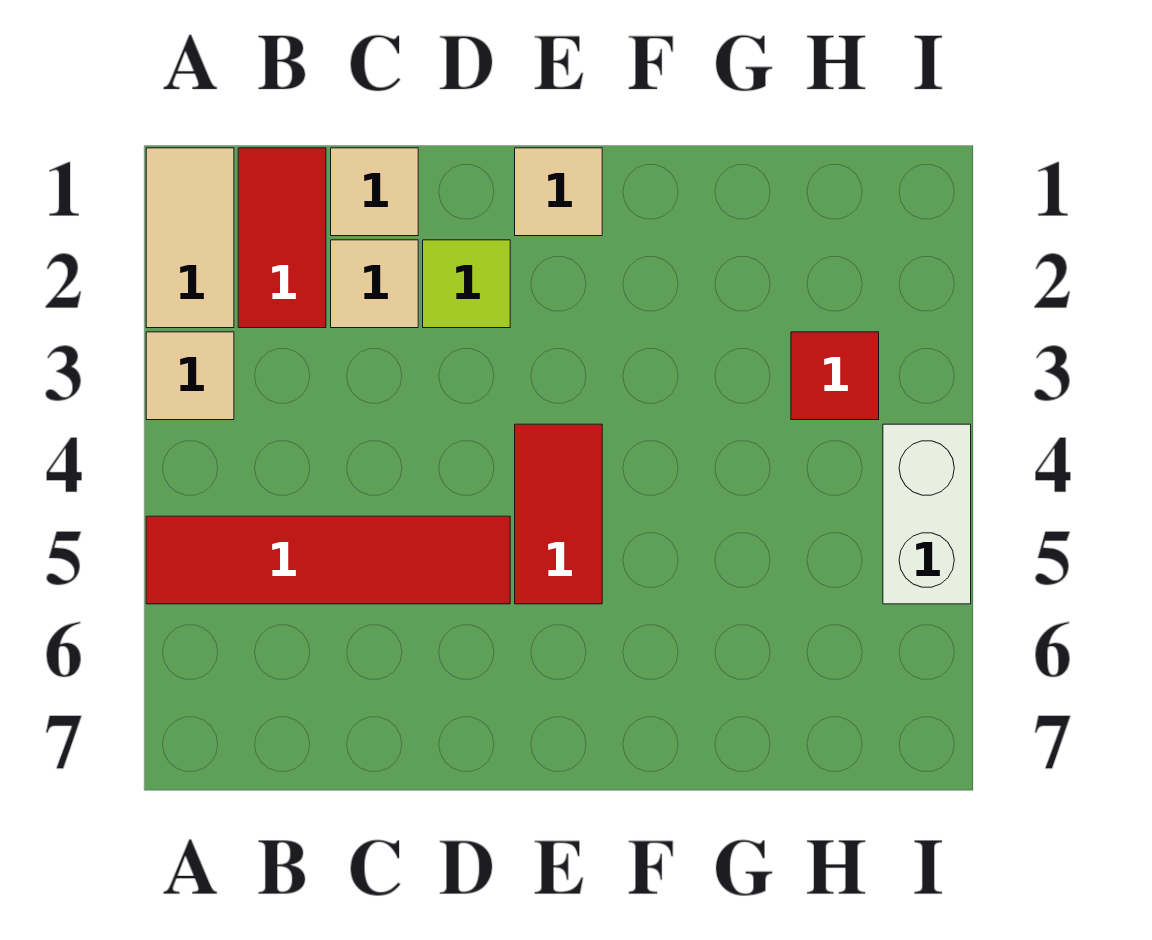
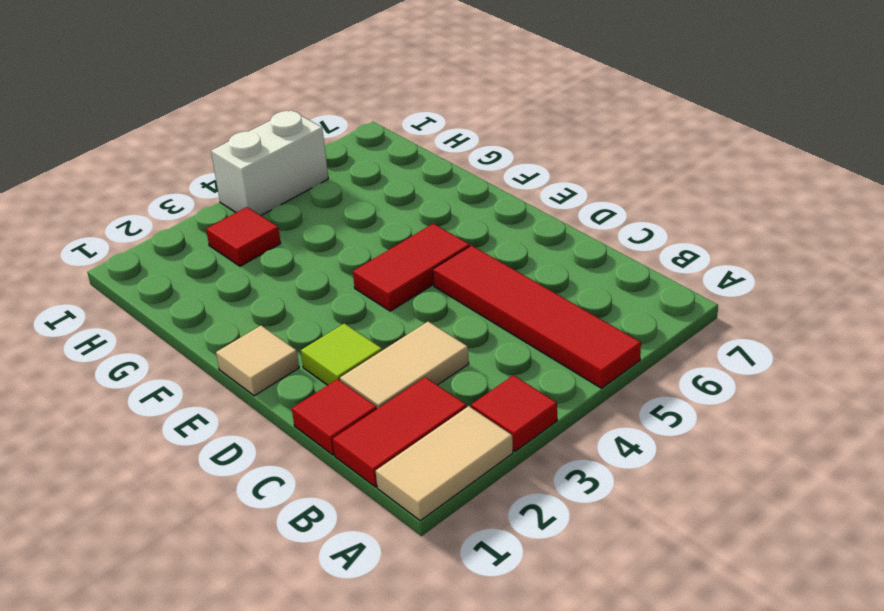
tan tile A3 level 1 -> red tile A3 level 1
tan tile C1 level 1 -> red tile C1 level 1
tan tile C2 level 1 -> tan tile C2:C3 level 1

